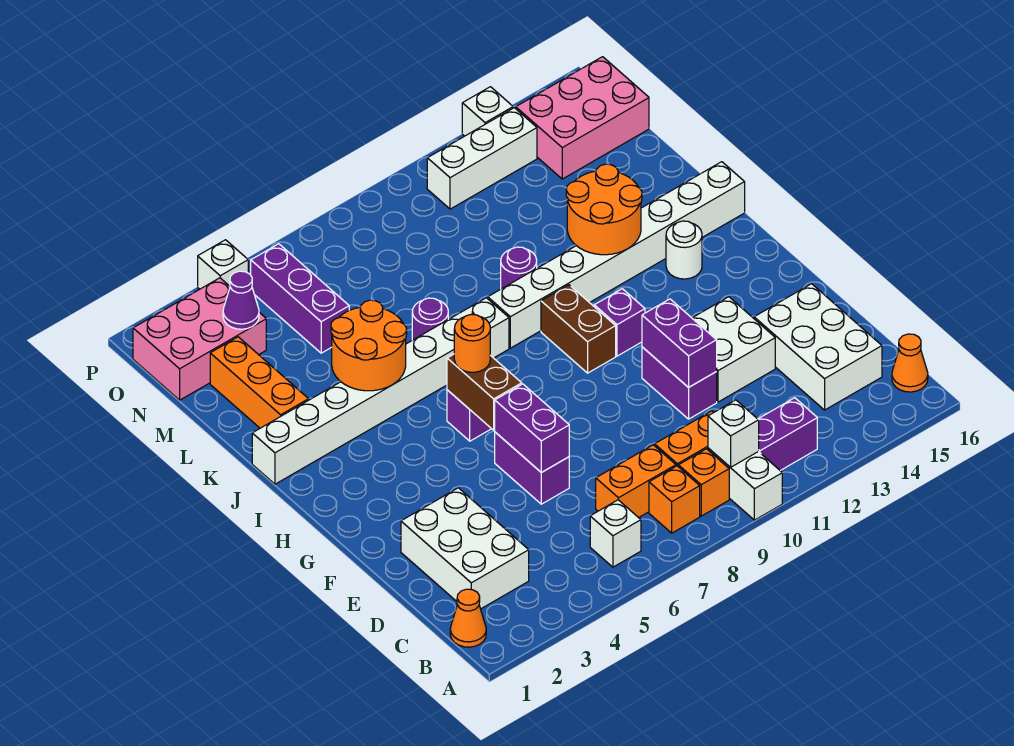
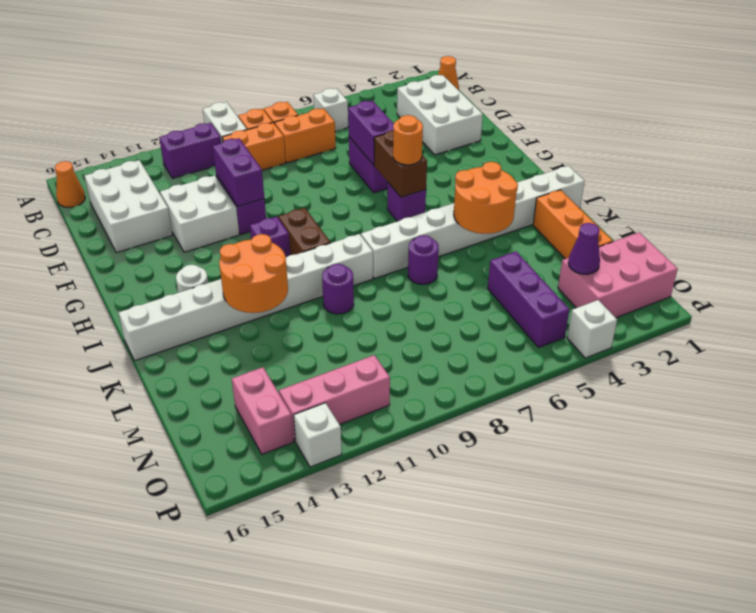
white brick B10 level 2 -> none
pink brick N14:O16 level 1 -> pink brick N14:O14 level 1
white brick O11:O13 level 1 -> pink brick O11:O13 level 1

